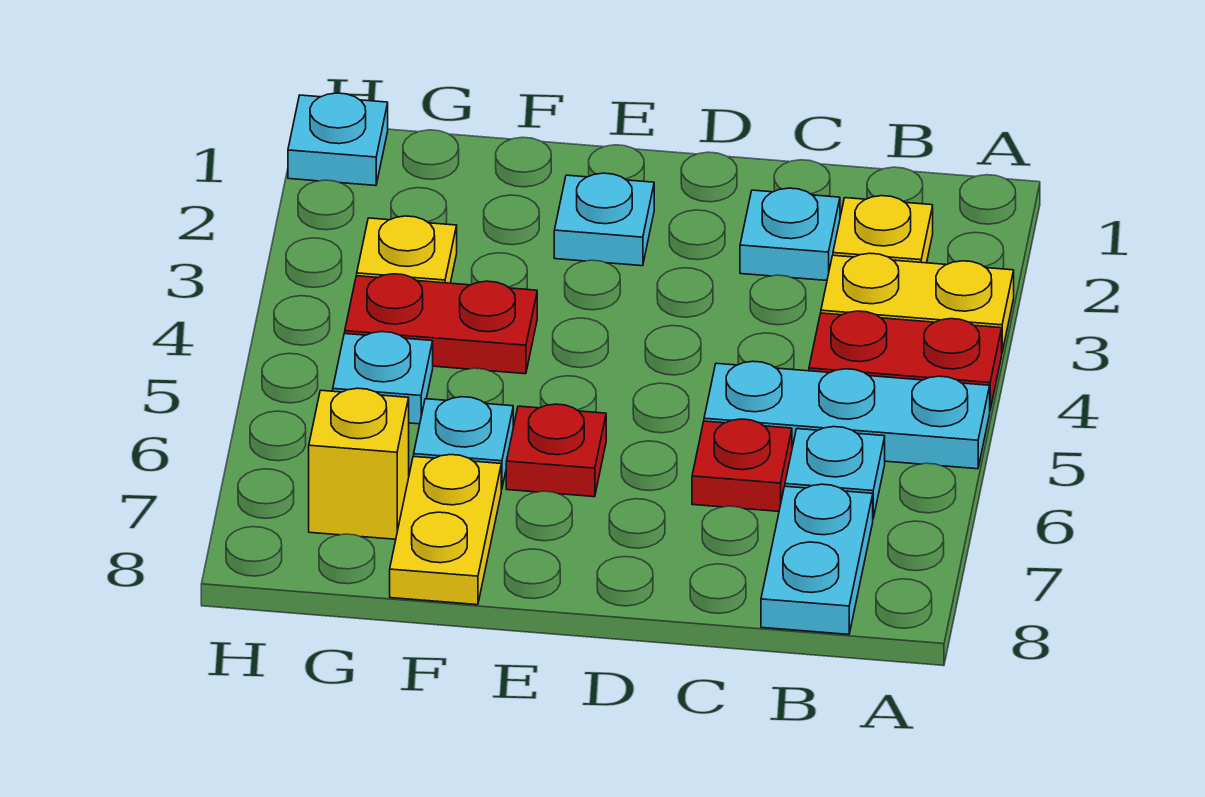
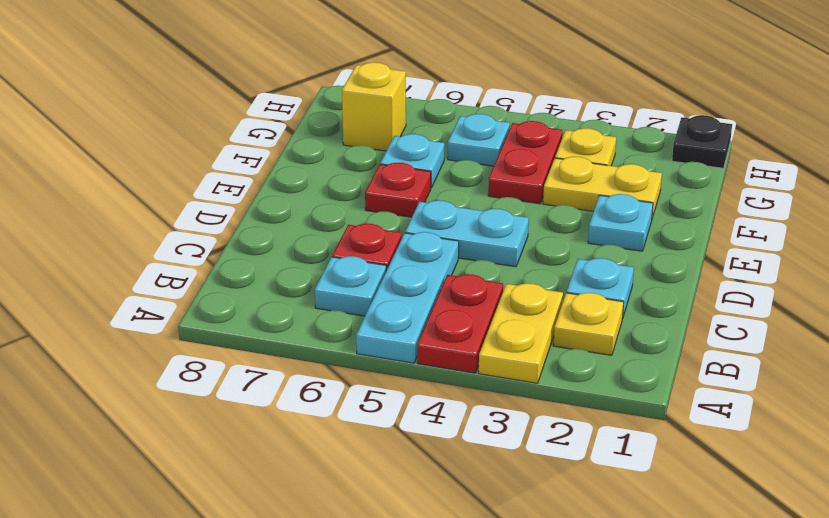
cyan plate B7:B8 level 1 -> cyan plate D4:D5 level 1
yellow plate F7:F8 level 1 -> yellow plate F2:F3 level 1
cyan plate H1 level 1 -> black plate H1 level 1

